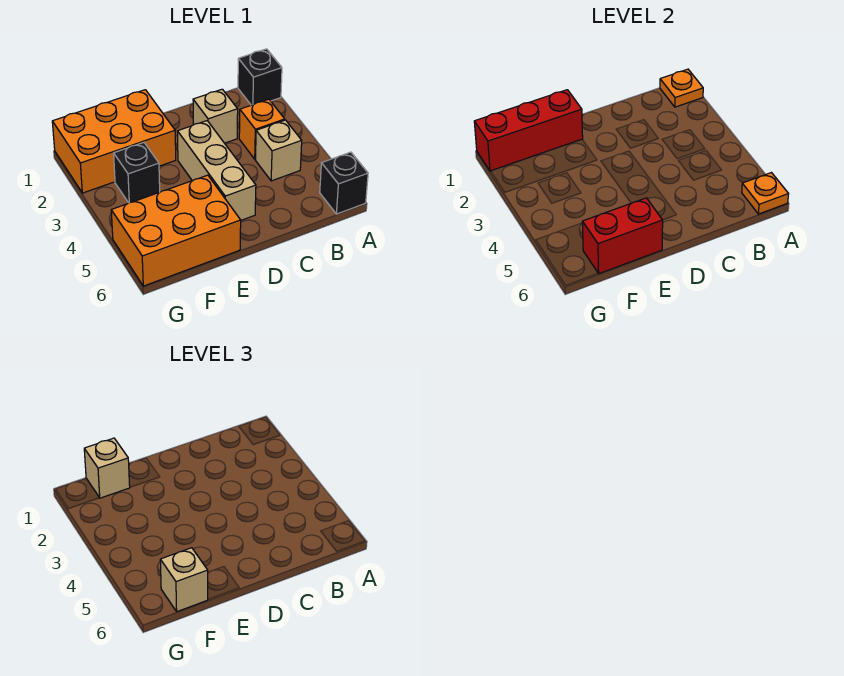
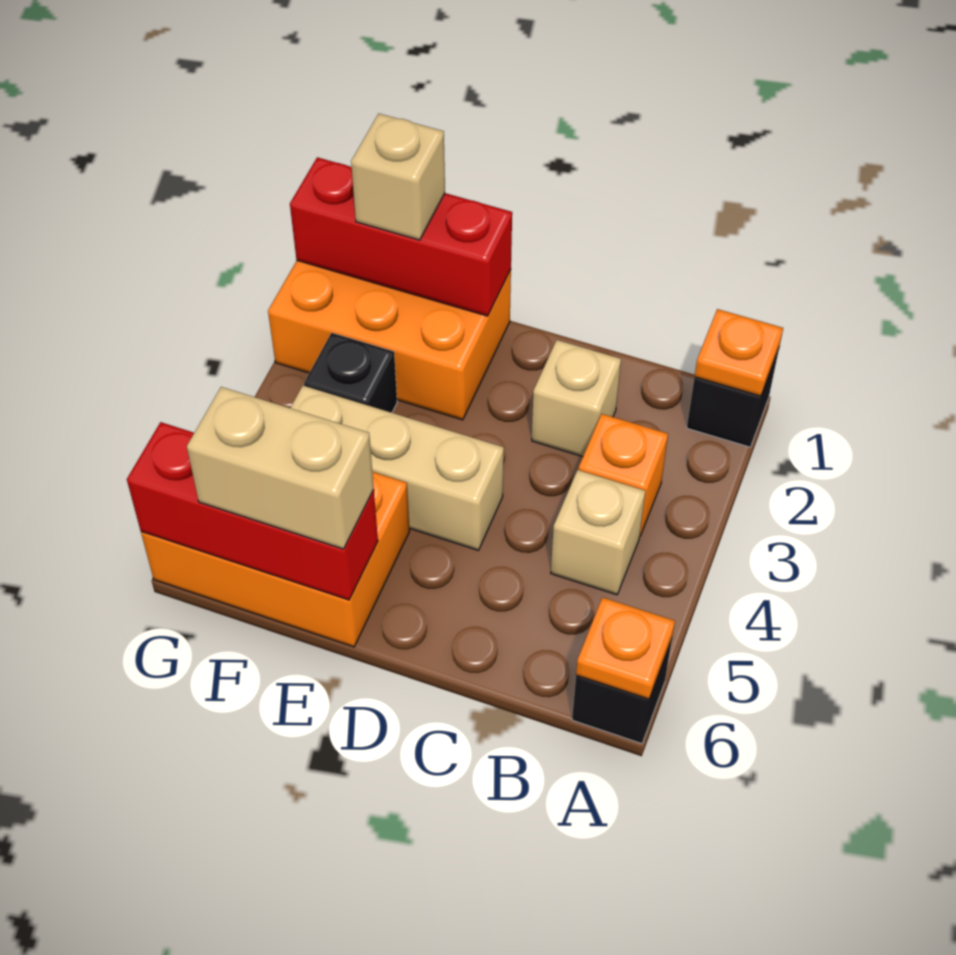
tan brick D3:D5 level 1 -> tan brick D4:F4 level 1
red brick E6:F6 level 2 -> red brick E6:G6 level 2
tan brick F6 level 3 -> tan brick E6:F6 level 3

